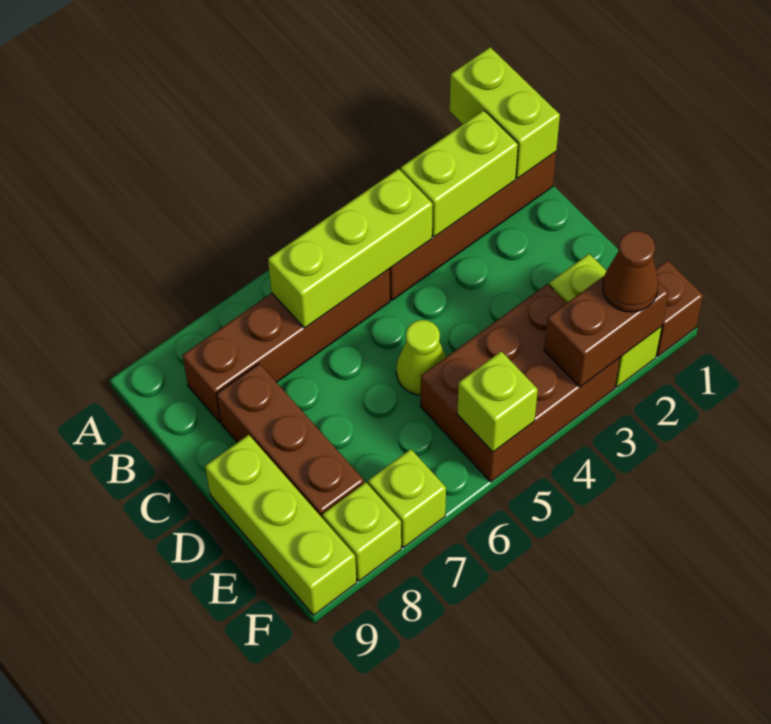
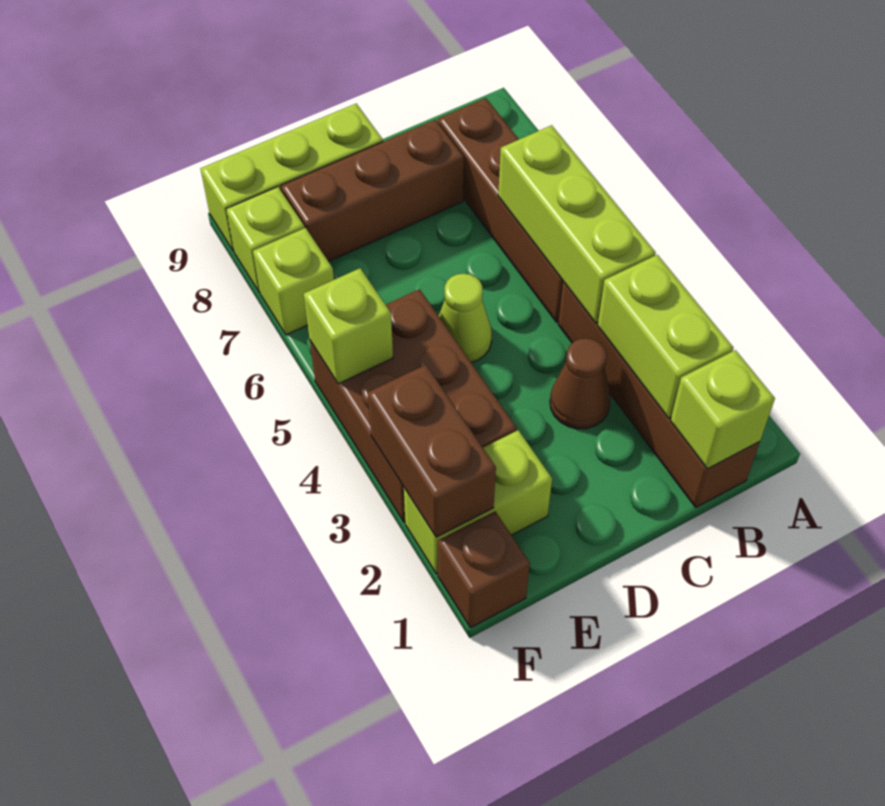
lime brick A1:B1 level 2 -> lime brick B1 level 2
brown cone F2 level 3 -> brown cone C3 level 1

